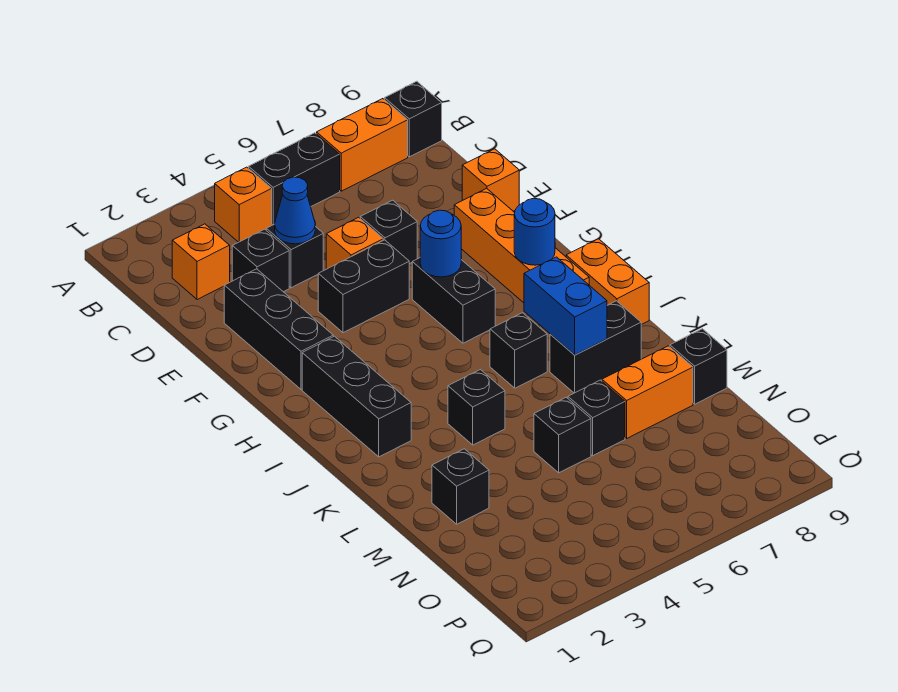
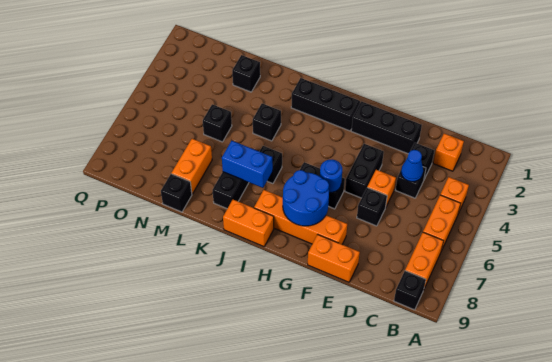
black brick B5:B6 level 1 -> orange brick B5:B6 level 1
orange brick E9 level 1 -> orange brick E9:F9 level 1
blue round brick H8 level 2 -> blue round brick G7:H8 level 2
black brick M6 level 1 -> none

